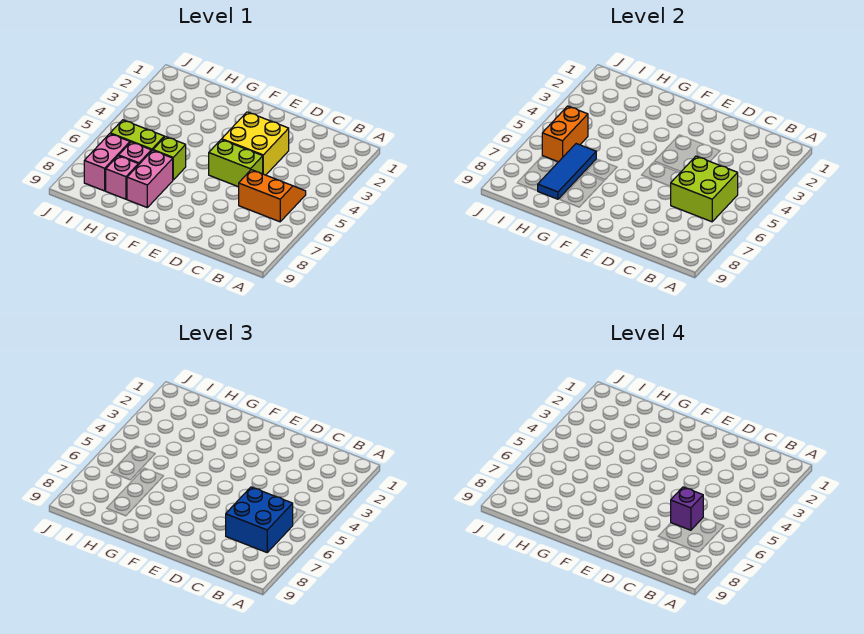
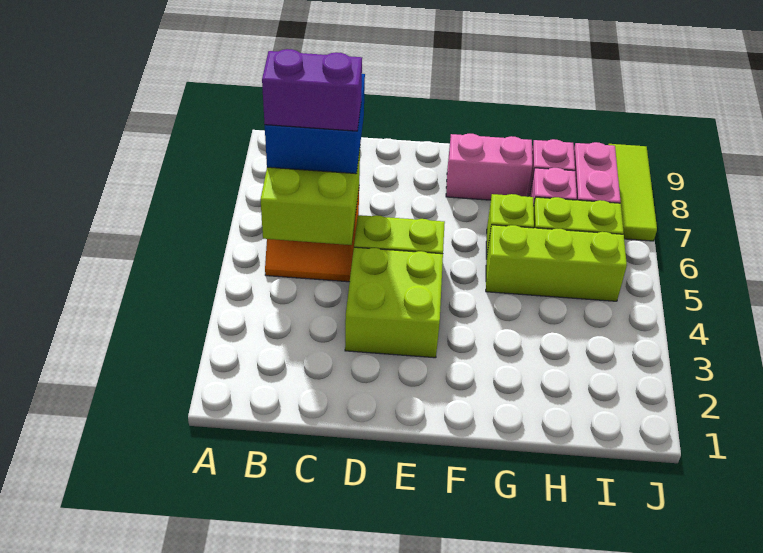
purple brick C6 level 4 -> purple brick B6:C6 level 4
yellow brick D3:E4 level 1 -> lime brick D3:E4 level 1
none -> lime brick G5:I5 level 1
pink brick G7:G8 level 1 -> pink brick F8:G8 level 1
blue tile H6:H8 level 2 -> none
orange brick I5:I6 level 2 -> none
none -> lime tile J7:J9 level 1

